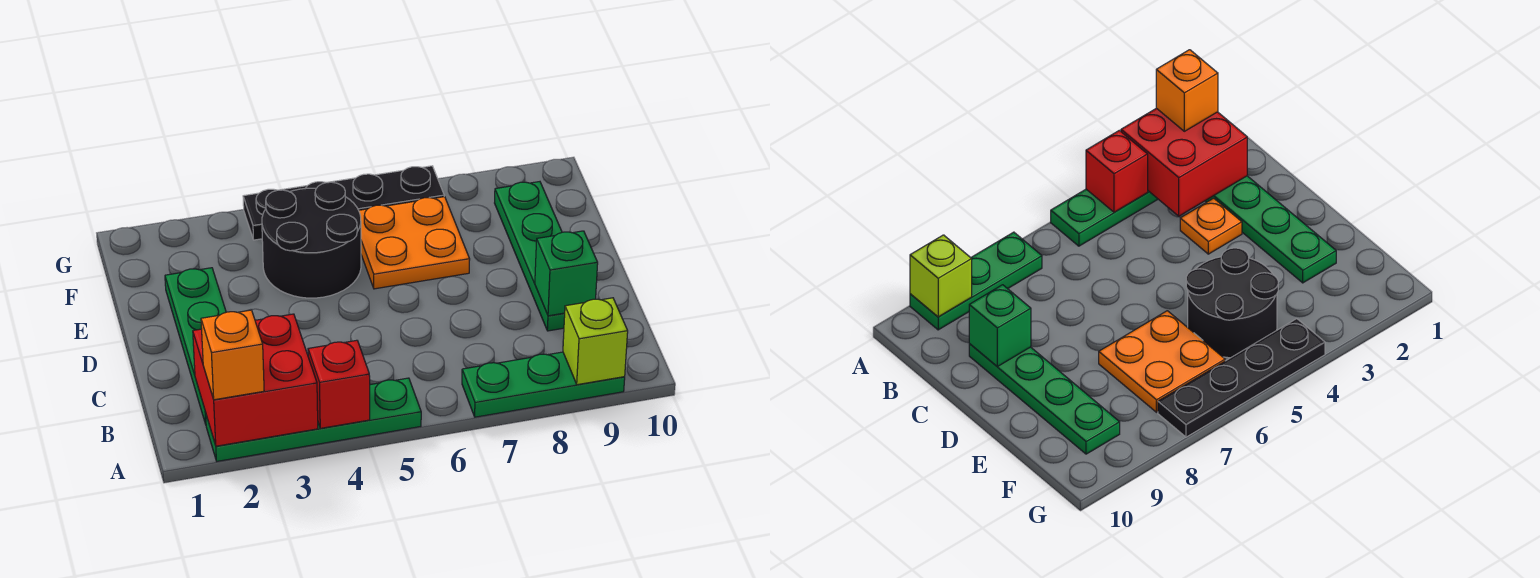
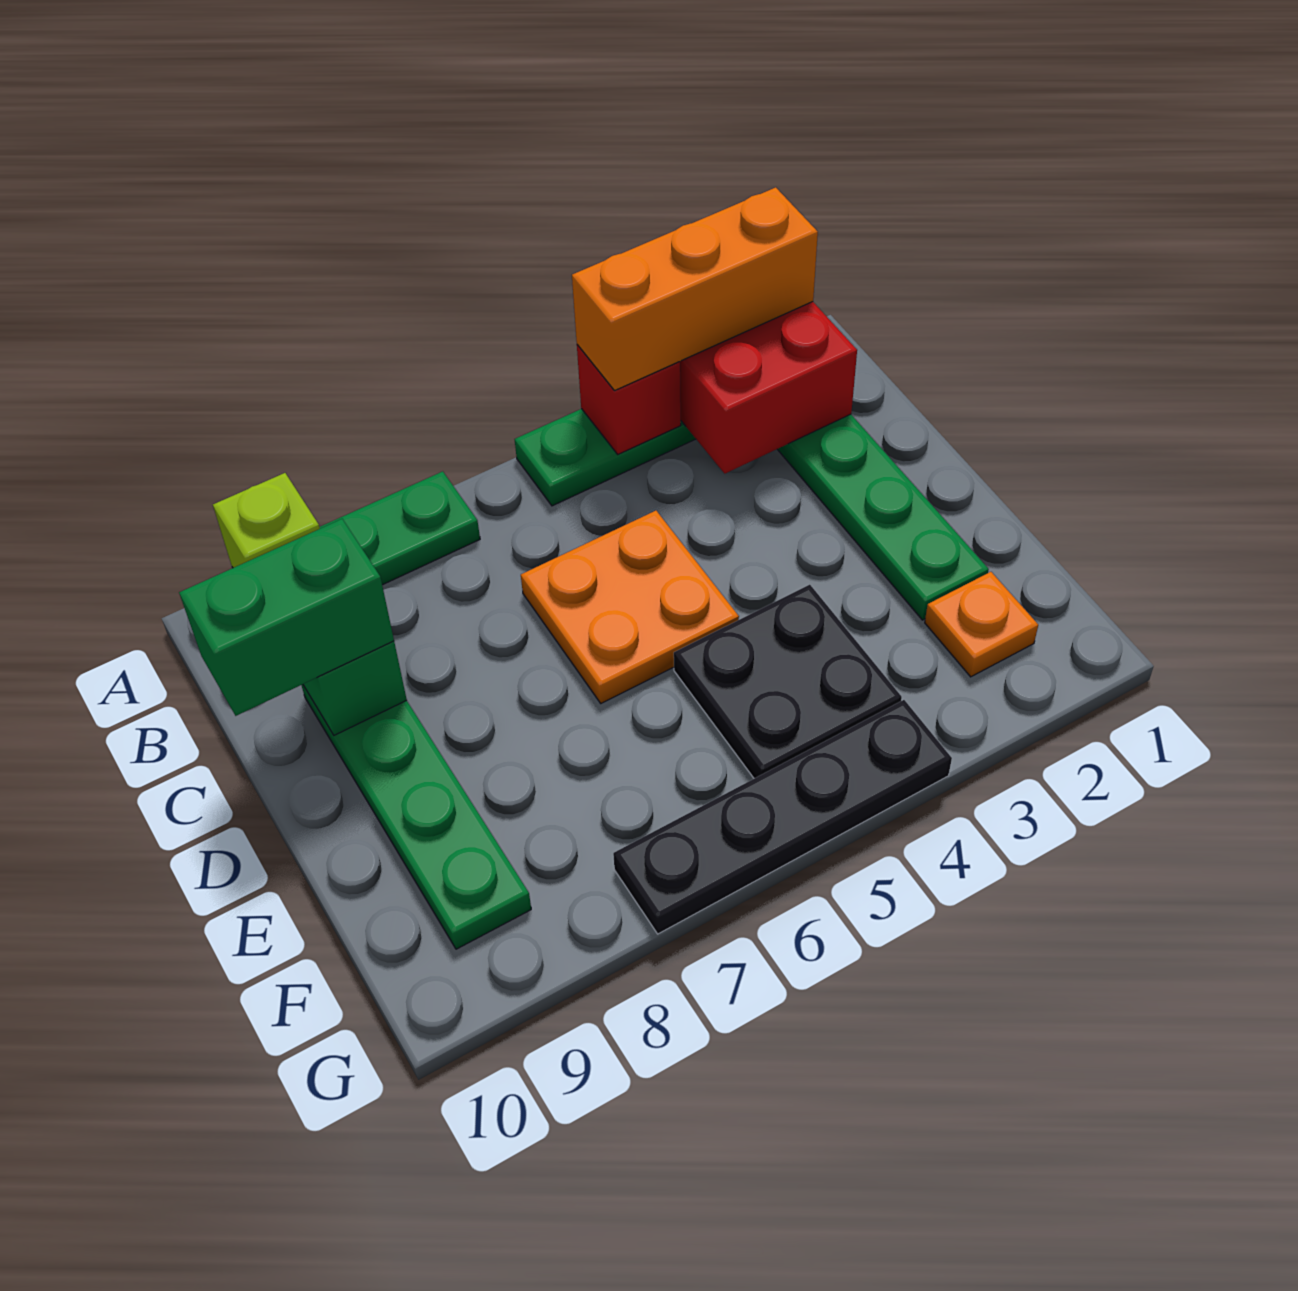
orange brick A2 level 3 -> orange brick A2:A4 level 3
orange plate C3 level 1 -> orange plate F2 level 1
none -> green brick C9:C10 level 3
black round brick E4:F5 level 1 -> black plate E4:F5 level 1
orange plate E6:F7 level 1 -> orange plate C5:D6 level 1

